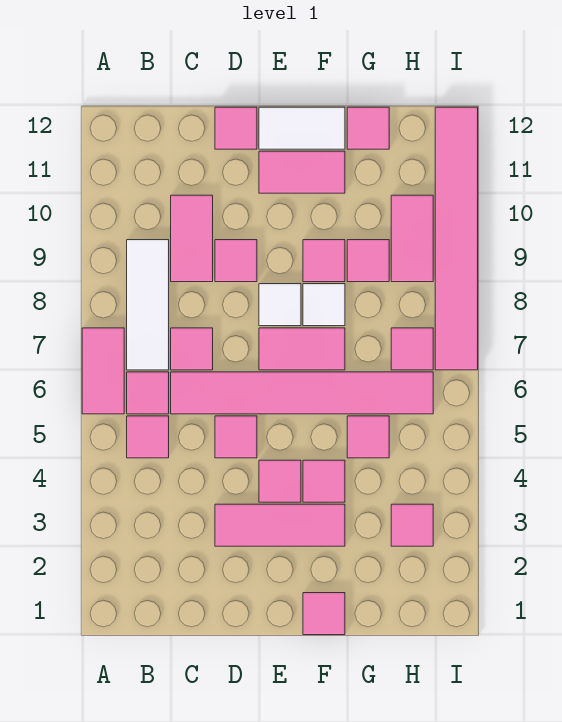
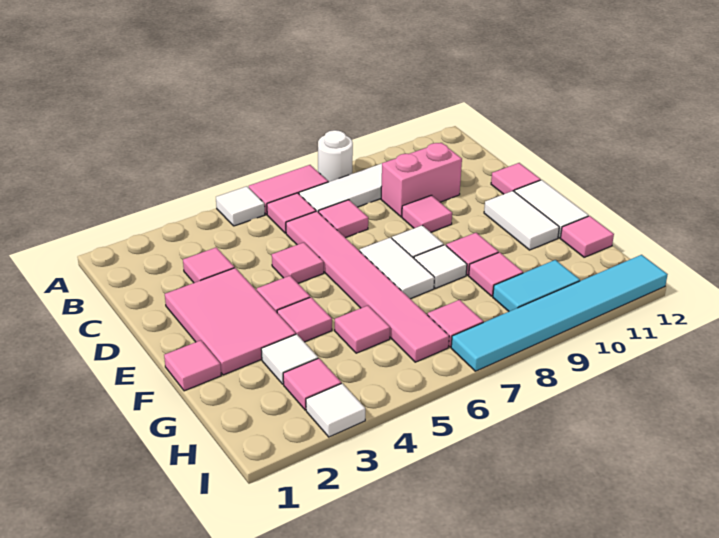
none -> white tile A5 level 1
none -> white round brick A8 level 1
pink tile B5 level 1 -> pink tile C3 level 1
pink tile C9:C10 level 1 -> pink brick C9:C10 level 1
pink tile D3:F3 level 1 -> pink tile D2:F3 level 1
pink tile E7:F7 level 1 -> white tile E7:F7 level 1
pink tile E11:F11 level 1 -> white tile E11:F11 level 1
none -> white tile G3 level 1
pink tile H9:H10 level 1 -> cyan tile H9:H10 level 1
none -> white tile I3 level 1
pink tile I7:I12 level 1 -> cyan tile I7:I12 level 1

